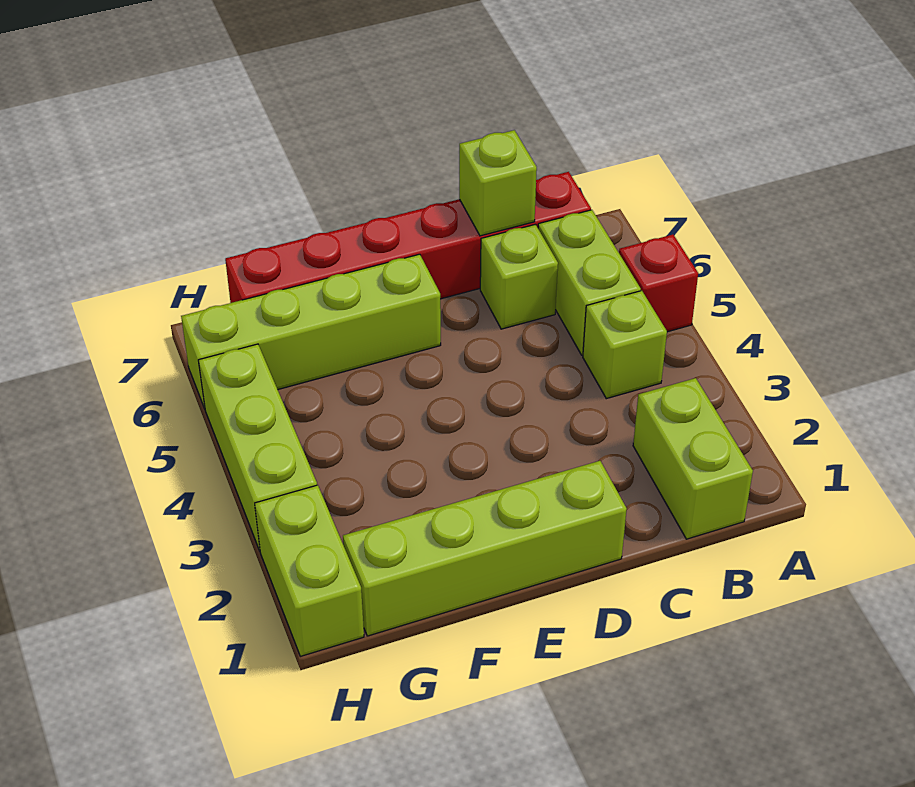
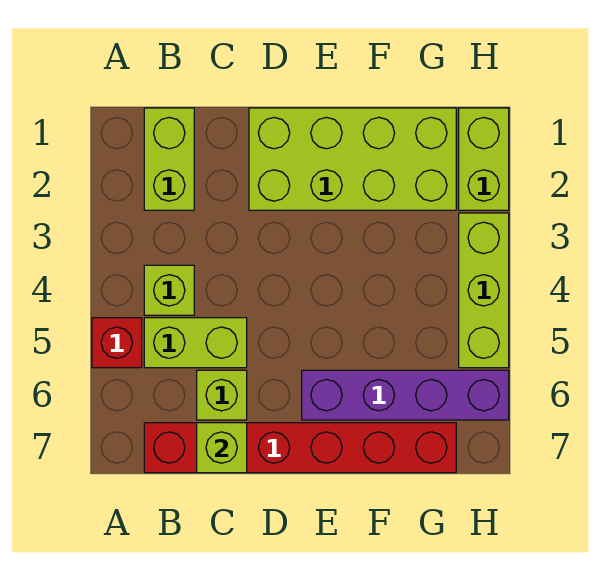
lime brick B5:B6 level 1 -> lime brick B5:C5 level 1
lime brick D1:G1 level 1 -> lime brick D1:G2 level 1
lime brick E6:H6 level 1 -> purple brick E6:H6 level 1

